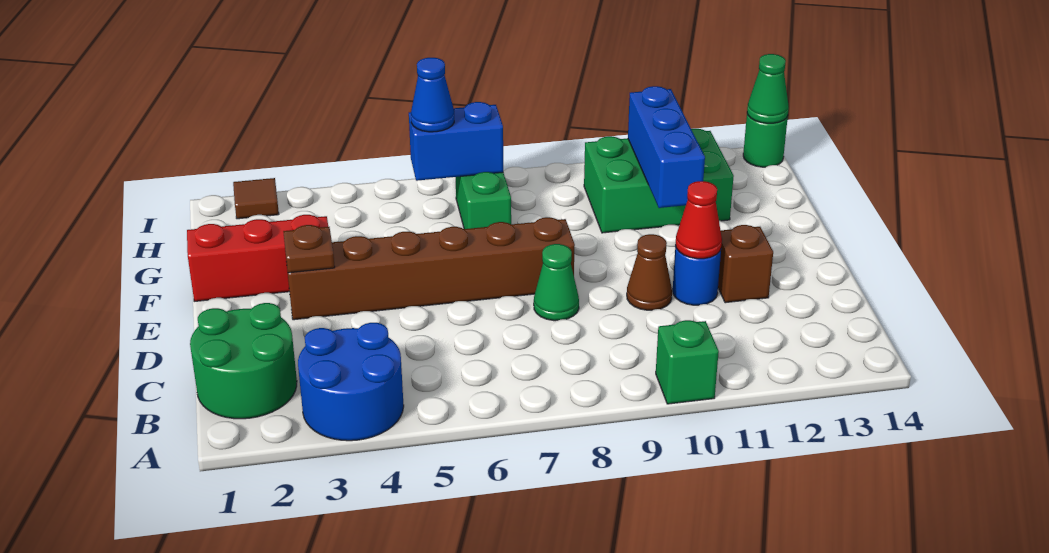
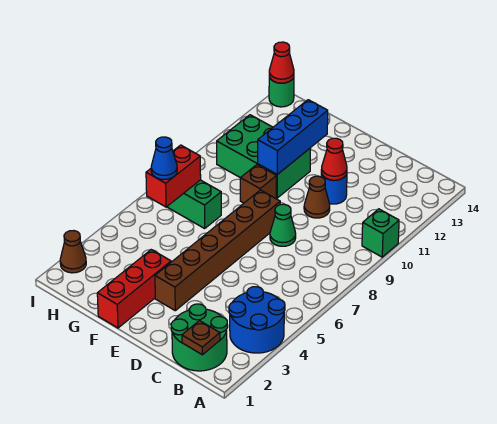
brown brick D12 level 1 -> brown brick F9 level 1
brown plate E3 level 2 -> brown plate B1 level 2
blue brick F11:H11 level 2 -> blue brick F10:F12 level 2
green brick G10:H12 level 1 -> green brick F10:H11 level 1
blue brick H6:H7 level 2 -> red brick H6:H7 level 2
brown tile I2 level 1 -> brown cone I2 level 1
green cone I14 level 2 -> red cone I14 level 2

